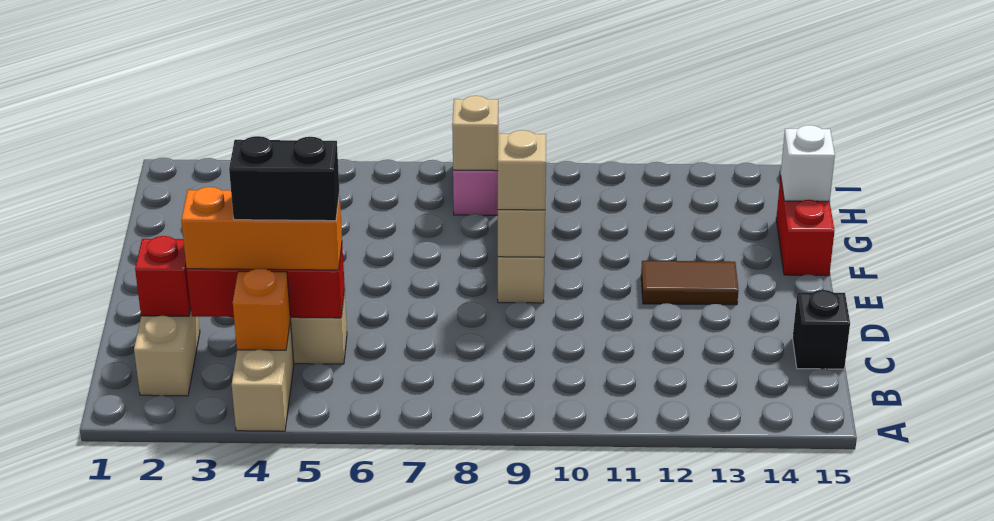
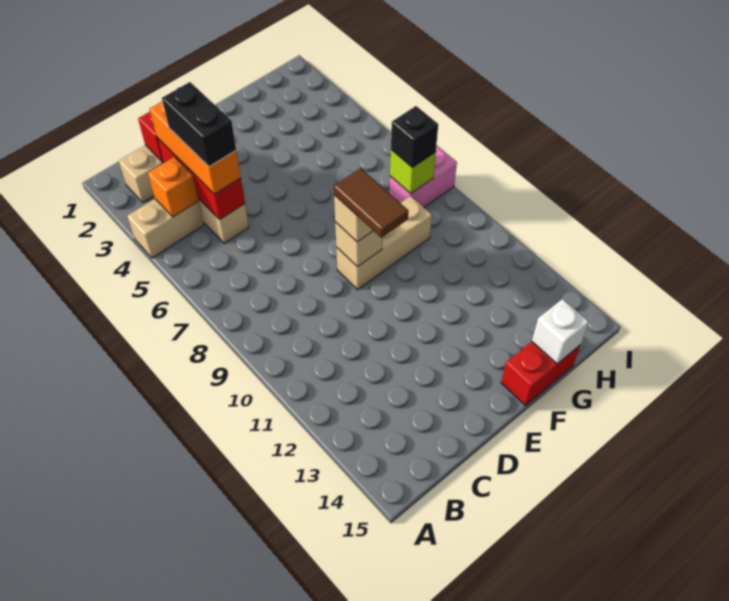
black brick C15 level 1 -> black brick H8 level 3
brown tile E12:E13 level 1 -> brown tile E9:E10 level 4
tan brick H8 level 2 -> lime brick H8 level 2

